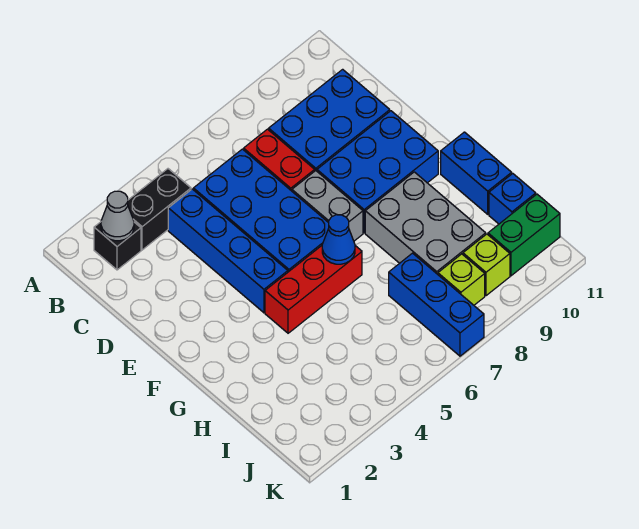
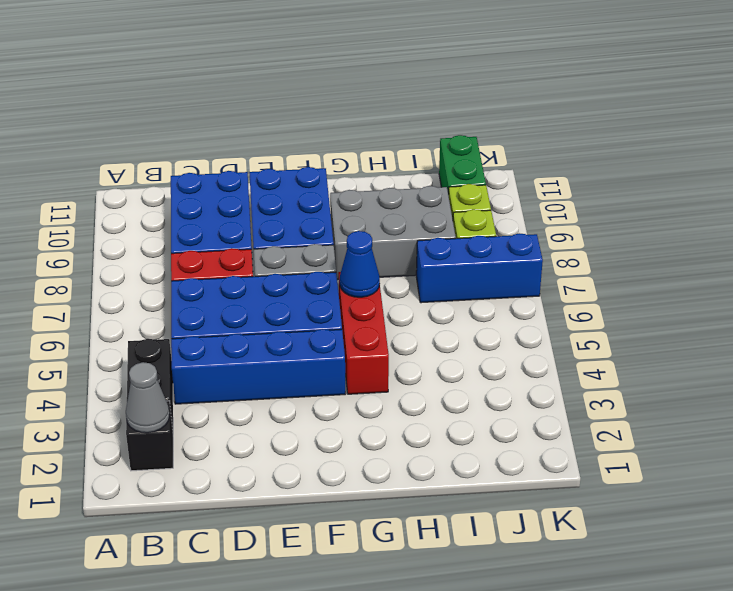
blue brick G11:H11 level 1 -> none
blue brick I11 level 1 -> none

